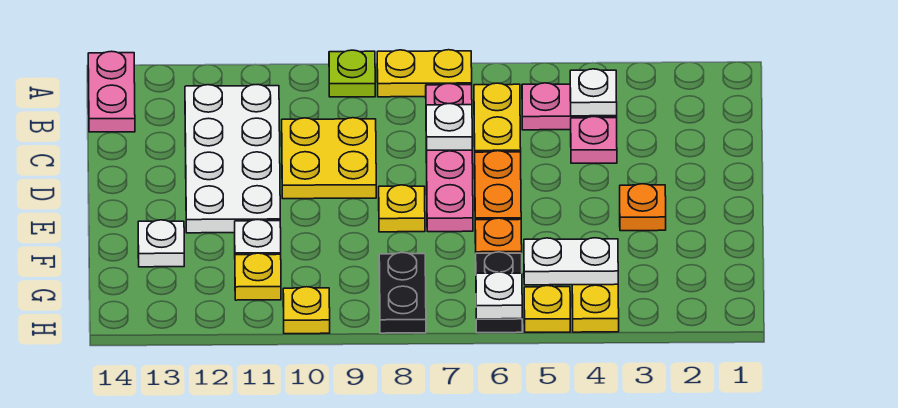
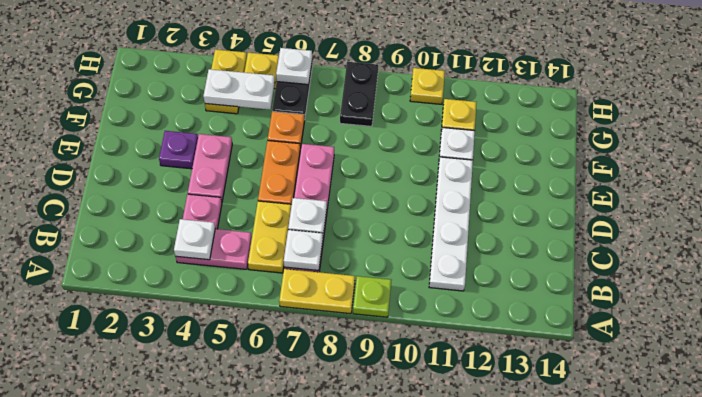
pink plate A14:B14 level 1 -> pink plate D4:E4 level 1
white plate B11:E12 level 1 -> white plate B11:E11 level 1
yellow plate C9:D10 level 1 -> none
orange plate E3 level 1 -> purple plate E3 level 1
yellow plate E8 level 1 -> none
white plate F13 level 1 -> white plate B7 level 2

